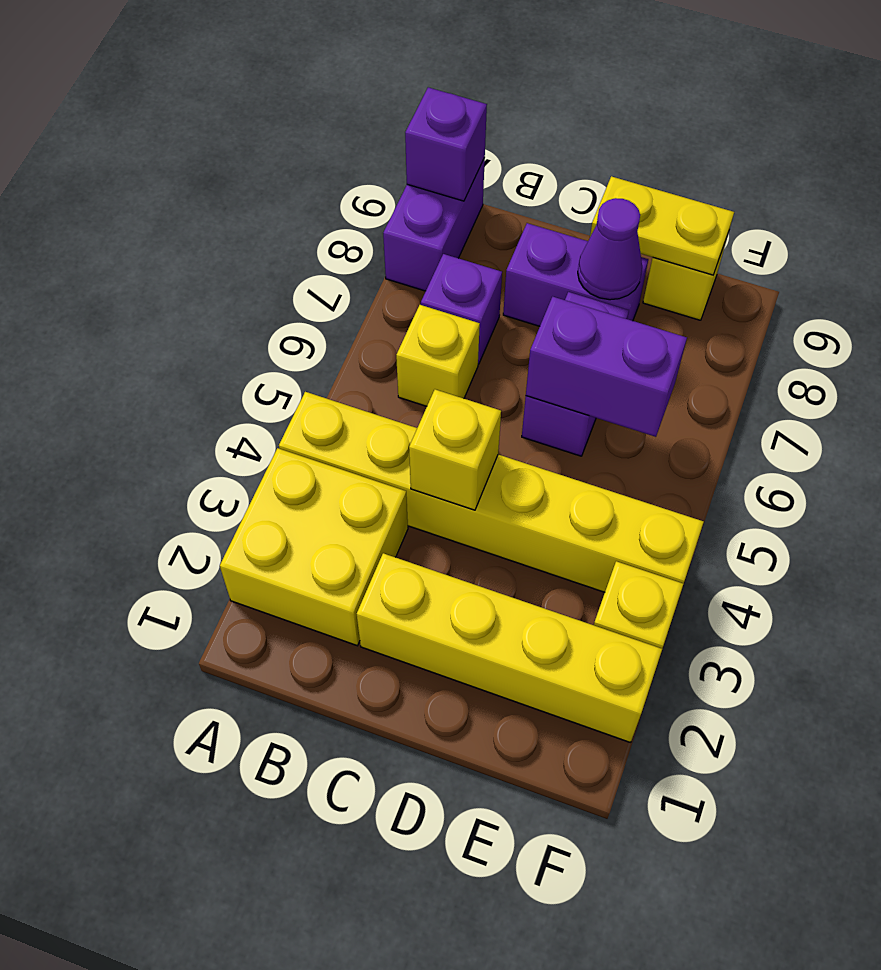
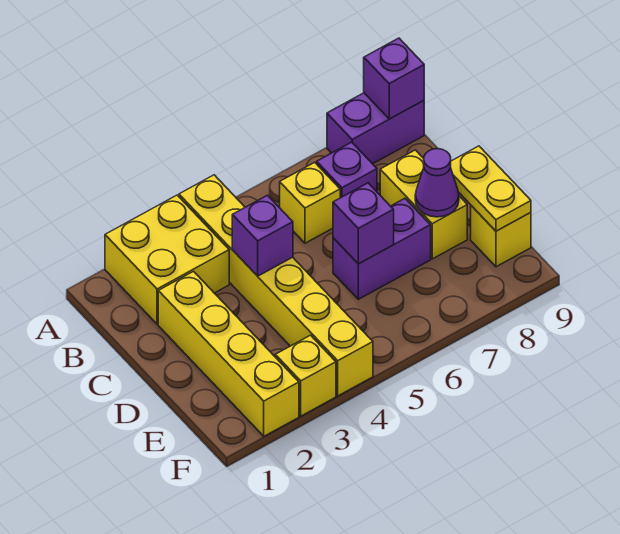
yellow brick C4 level 2 -> purple brick C4 level 2
purple brick C8:D8 level 1 -> yellow brick C8:D8 level 1
purple brick D6:E6 level 2 -> purple brick D6 level 2

